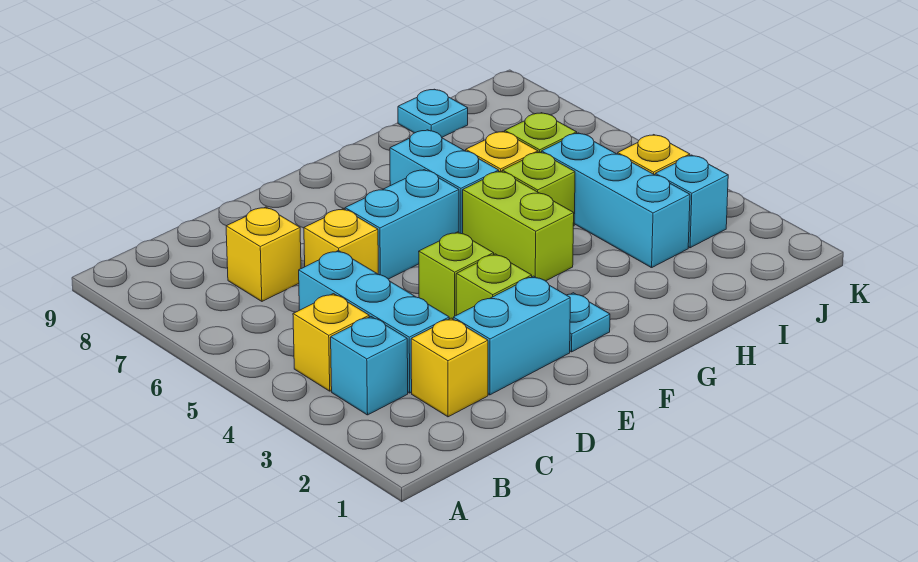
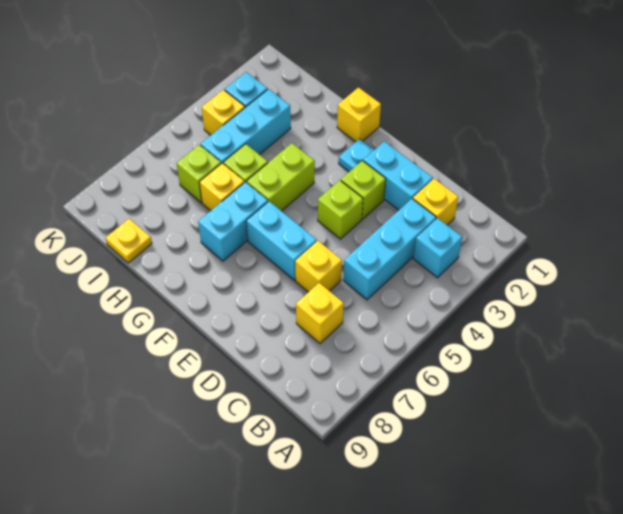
yellow brick B4 level 1 -> yellow brick G1 level 1
cyan plate I9 level 1 -> yellow plate I9 level 1

